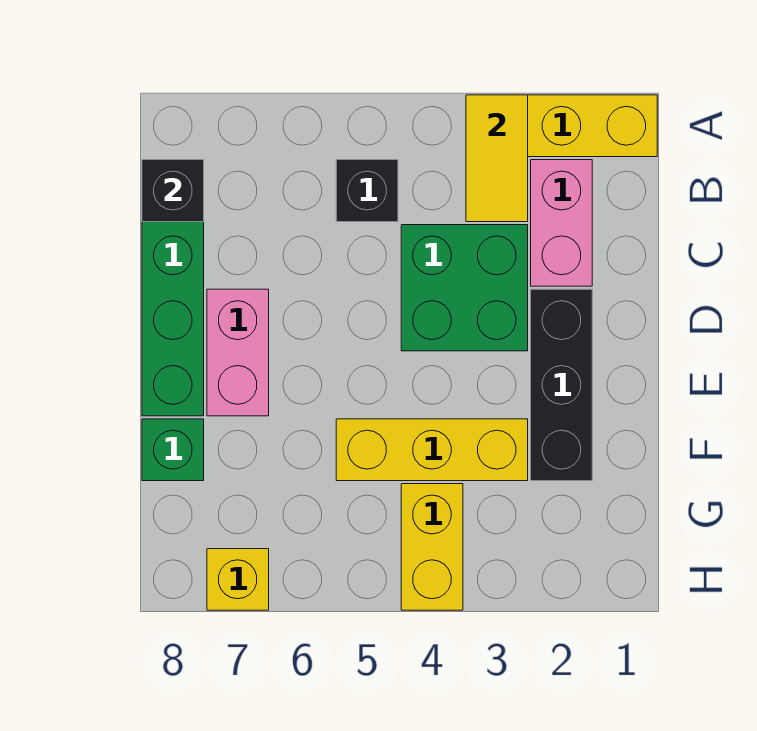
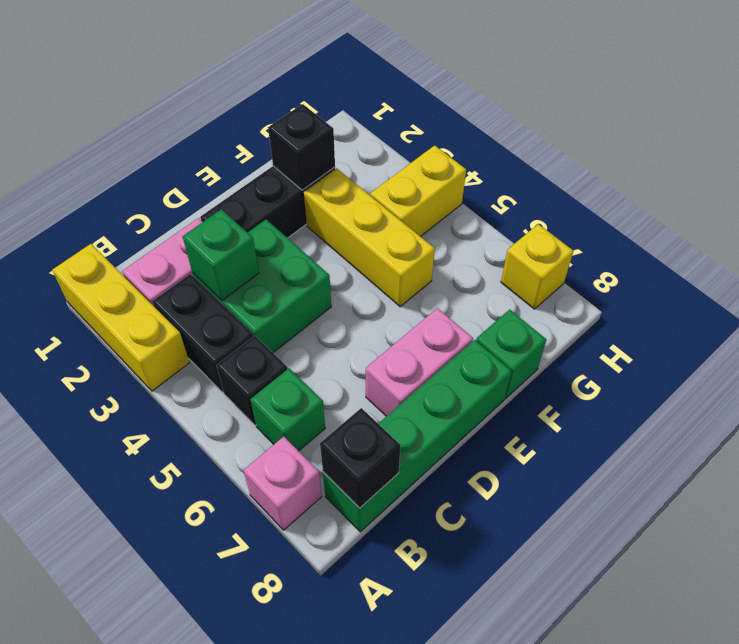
yellow tile A3:B3 level 2 -> none
none -> pink brick A7 level 1
none -> black brick B3:B4 level 1
none -> green brick B6 level 1
none -> green brick C3 level 2
none -> black brick F2 level 2

